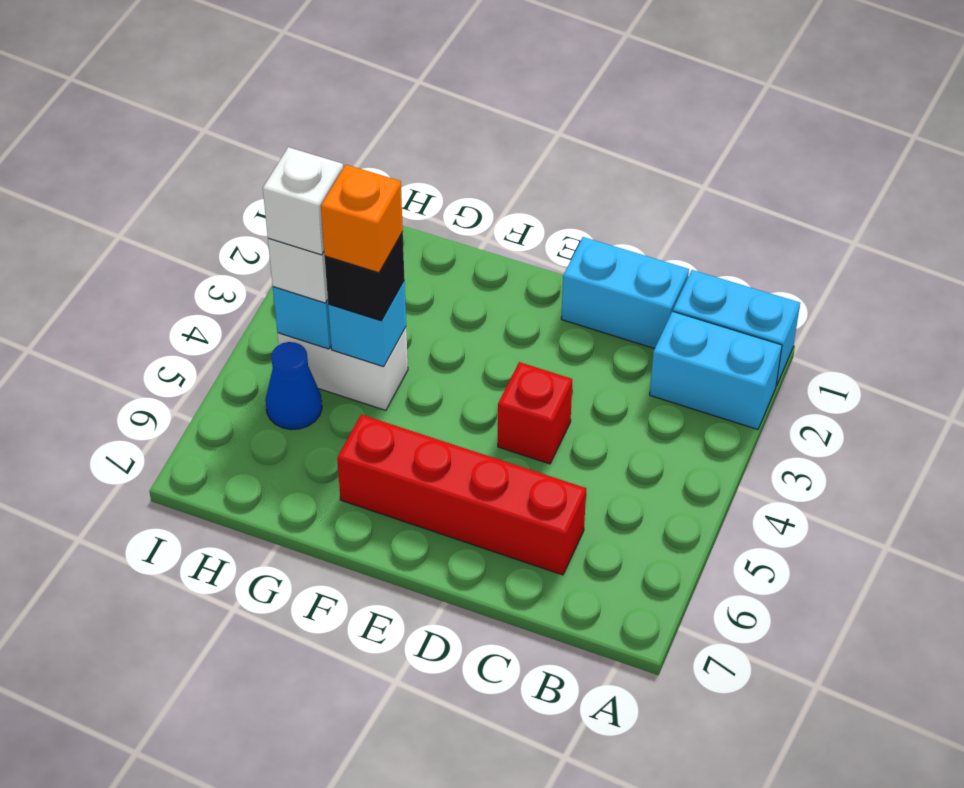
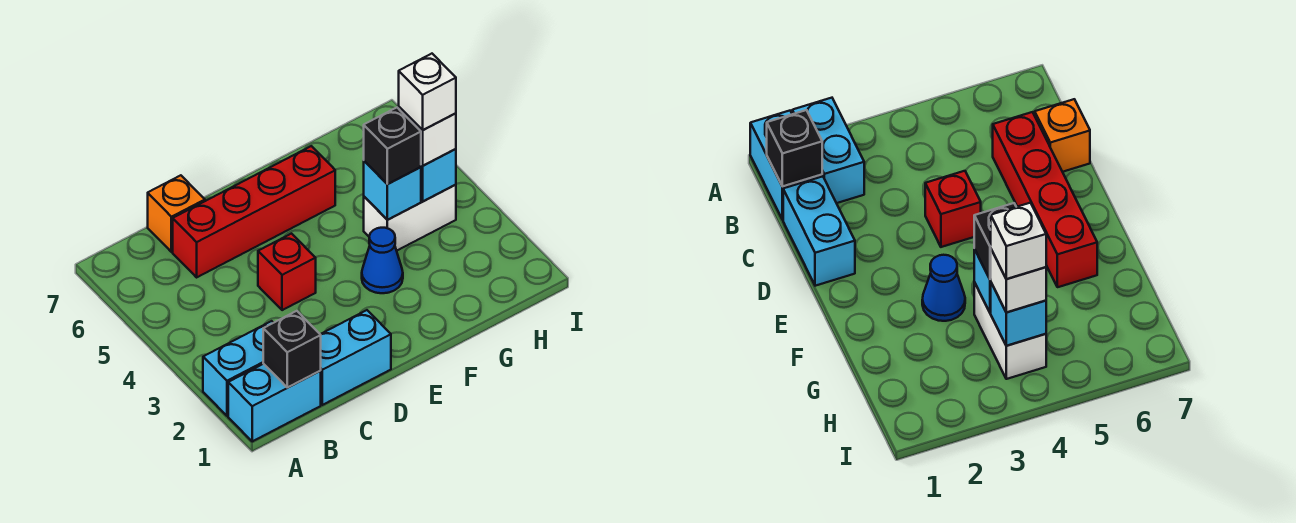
none -> black brick B1 level 2
orange brick G4 level 4 -> orange brick C7 level 1
blue cone H5 level 1 -> blue cone F3 level 1

